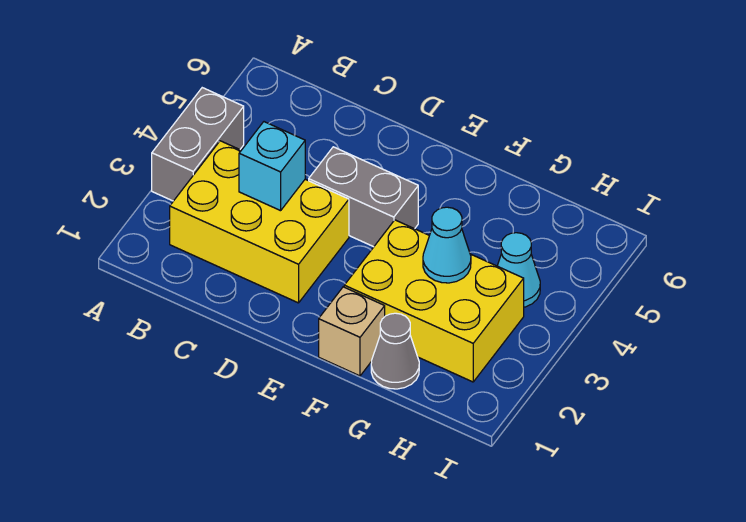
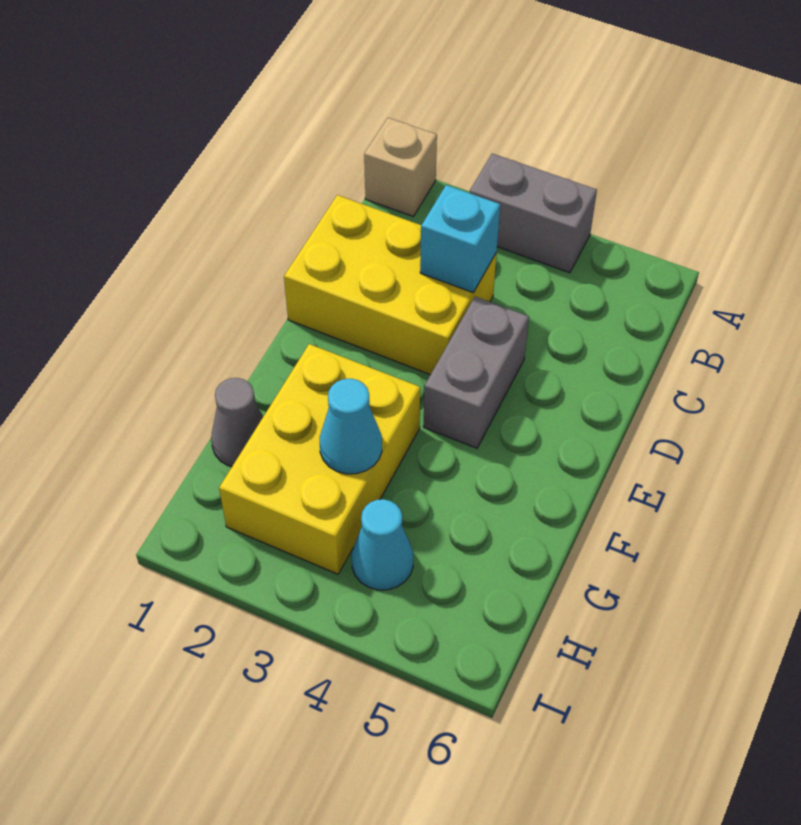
yellow brick B2:D3 level 1 -> yellow brick C1:D3 level 1
tan brick F1 level 1 -> tan brick A1 level 1

